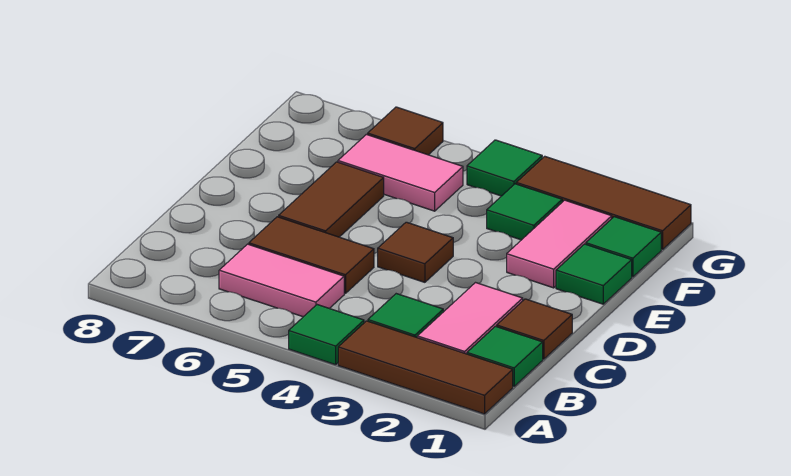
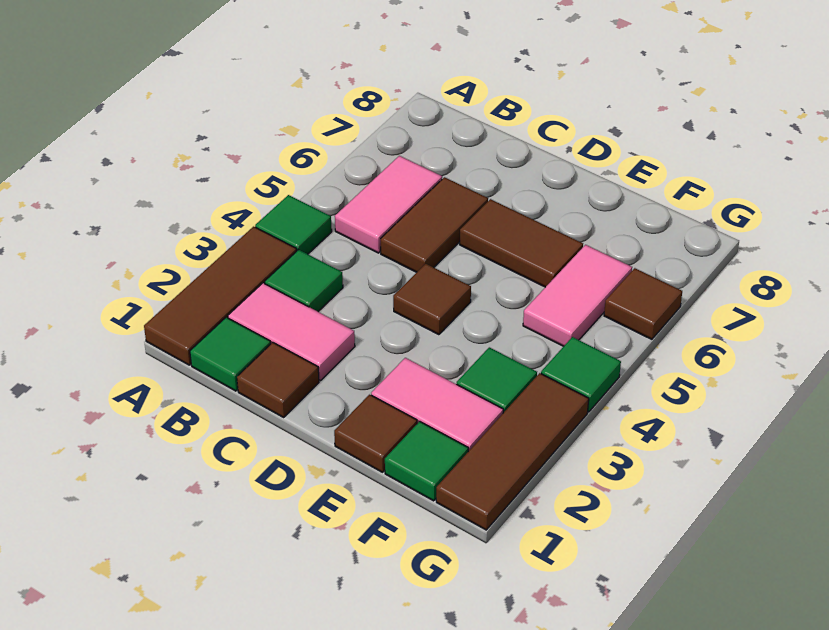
green tile E1 level 1 -> brown tile E1 level 1

